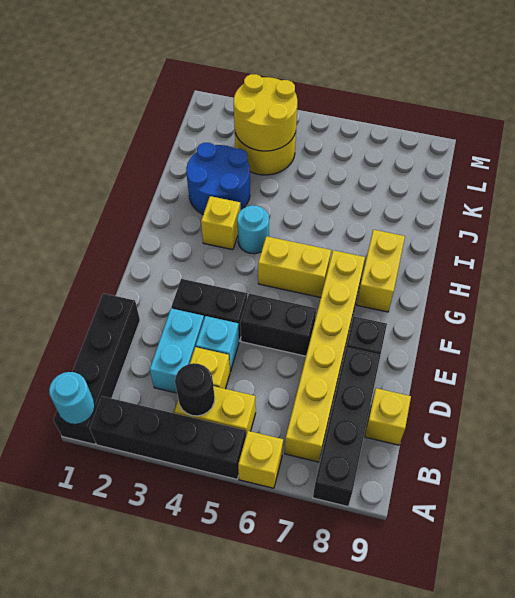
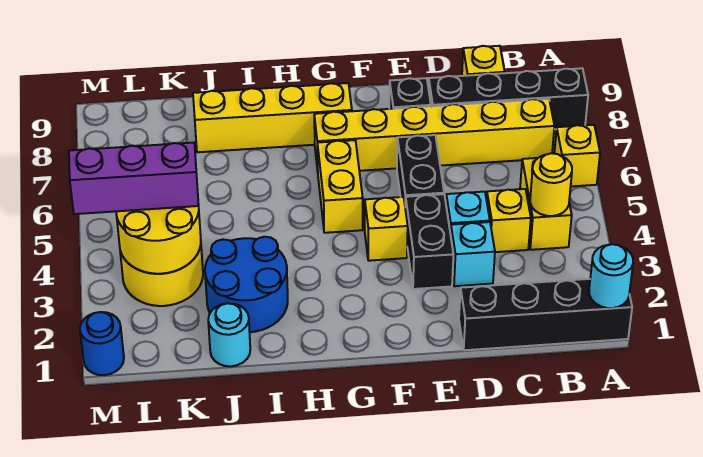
black brick A2:A5 level 1 -> none
black round brick B4 level 2 -> yellow round brick B4 level 2
cyan brick C3:D3 level 1 -> cyan brick D3 level 1
yellow brick G8:H8 level 1 -> yellow brick G8:J8 level 1
yellow brick H3 level 1 -> yellow brick F4 level 1
cyan round brick H4 level 1 -> cyan round brick J1 level 1
none -> purple brick K4:M4 level 3
none -> blue round brick M1 level 1

